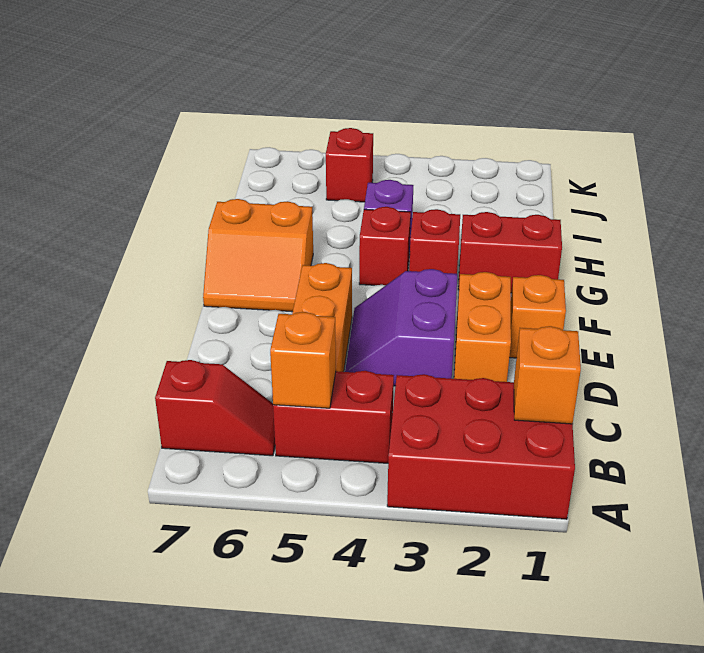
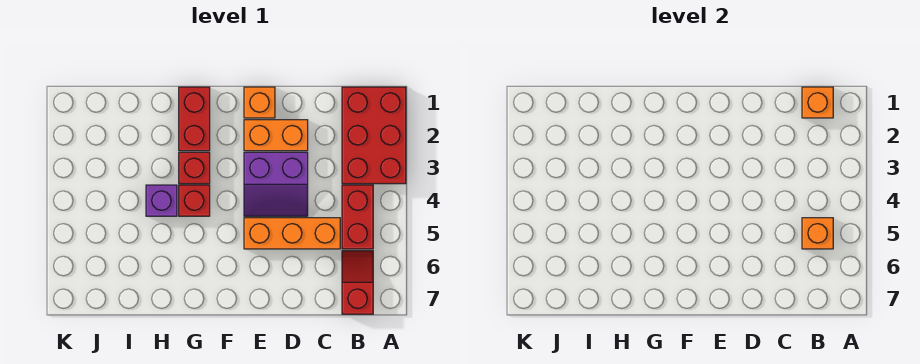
orange slope F6:G7 level 1 top G -> none
red brick J5 level 1 -> none

